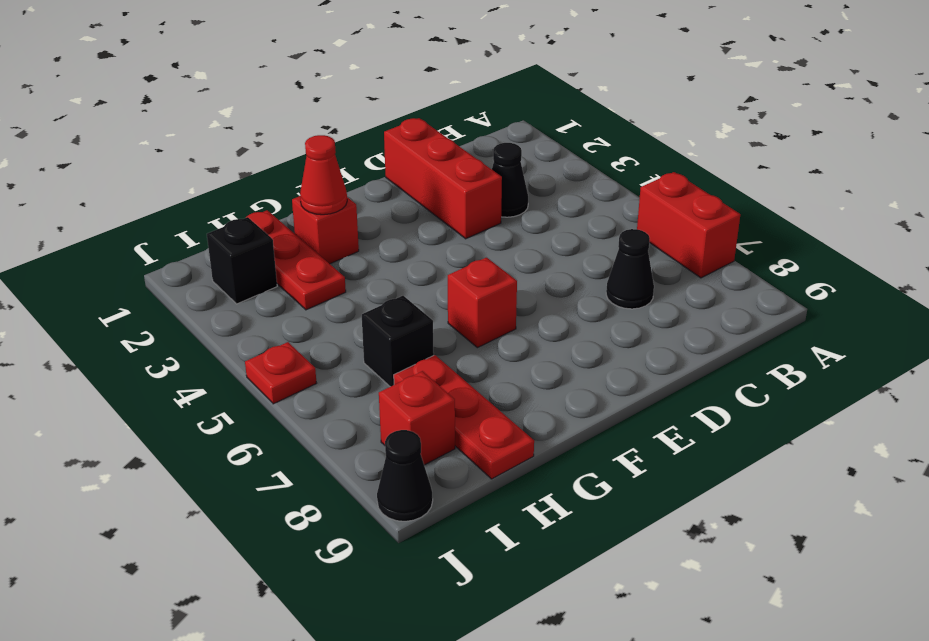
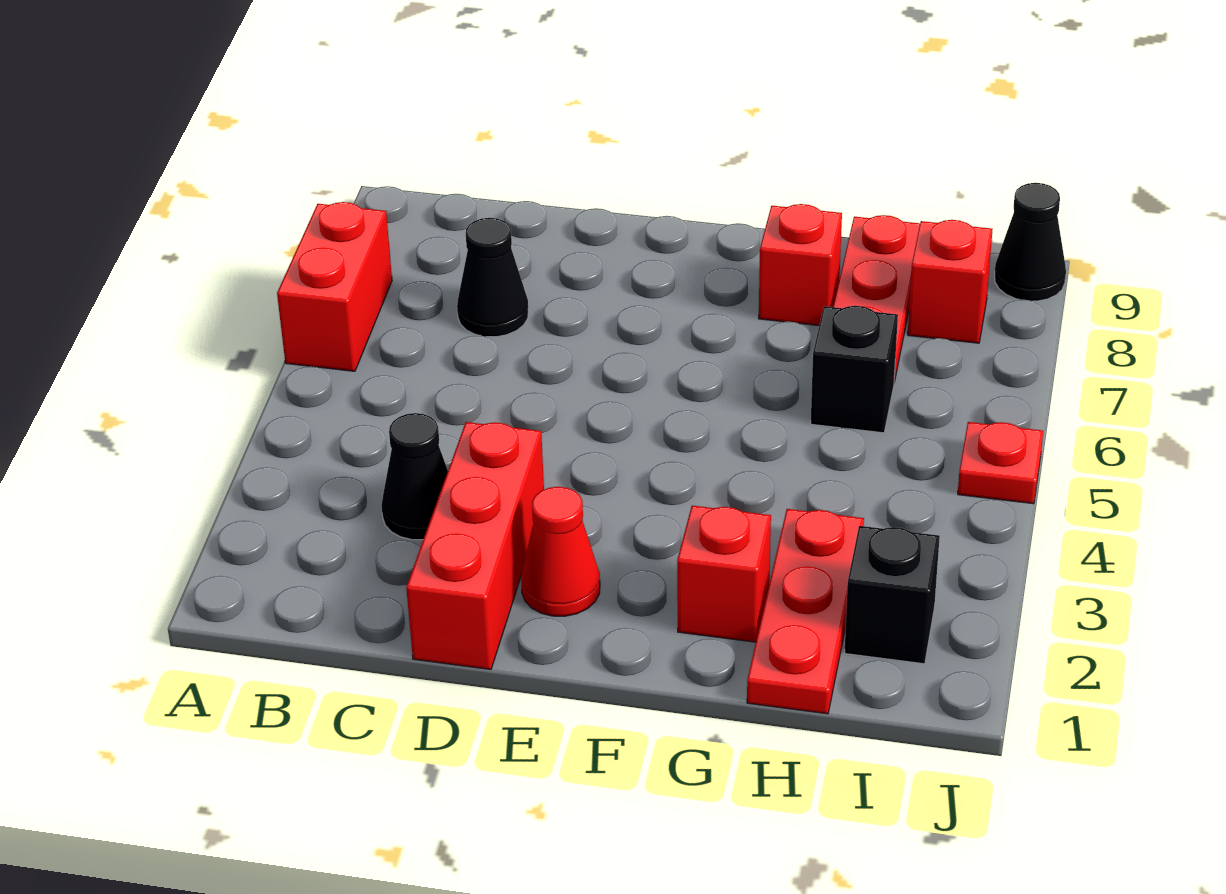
red brick F6 level 1 -> red brick G8 level 1
red cone G2 level 2 -> red cone E2 level 1

